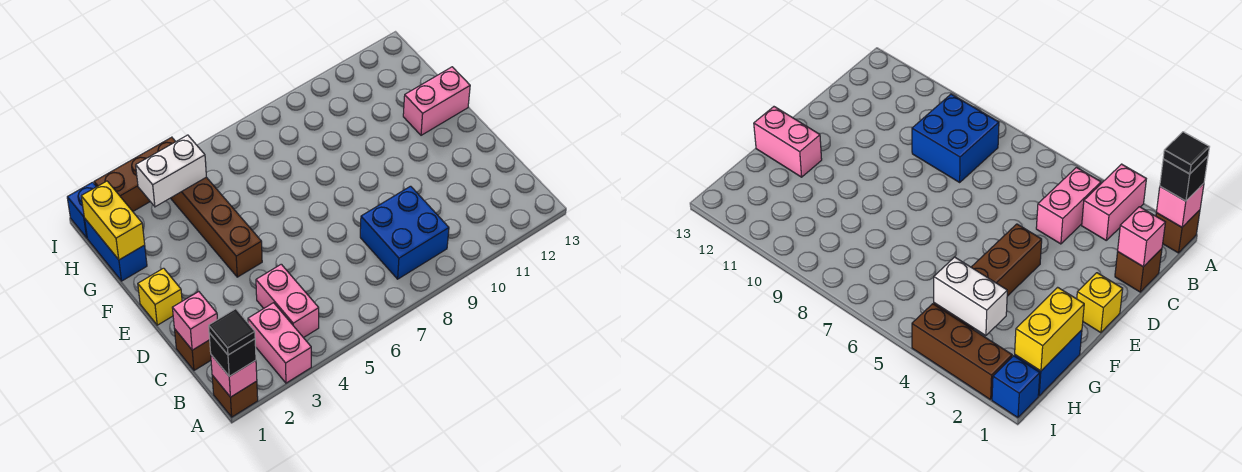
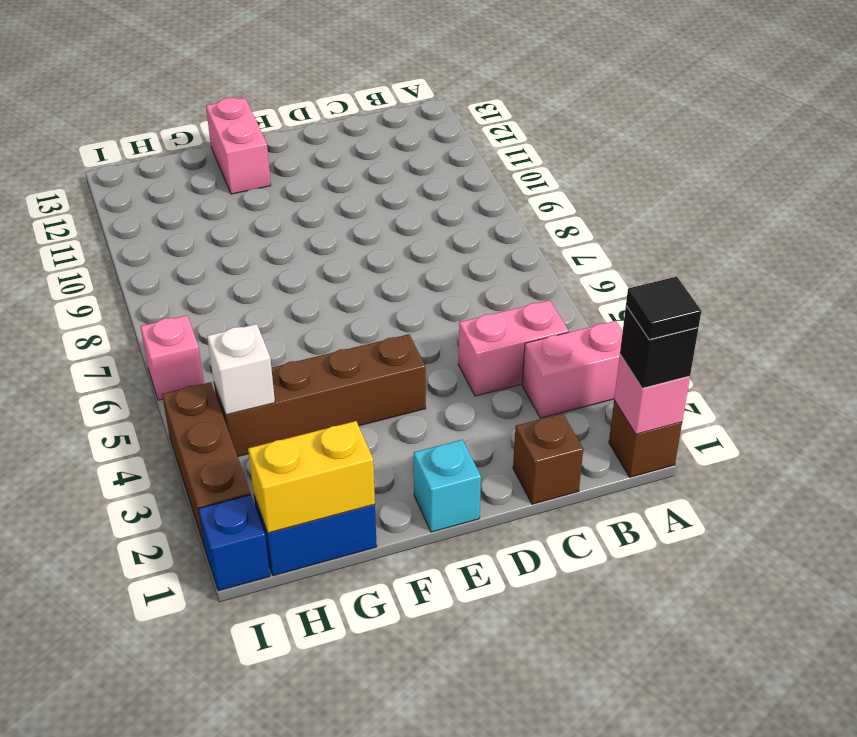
blue brick B8:C9 level 1 -> none
pink brick C1 level 2 -> pink brick I6 level 1
yellow brick E1 level 1 -> cyan brick E1 level 1
white brick H3:H4 level 2 -> white brick H4 level 2

